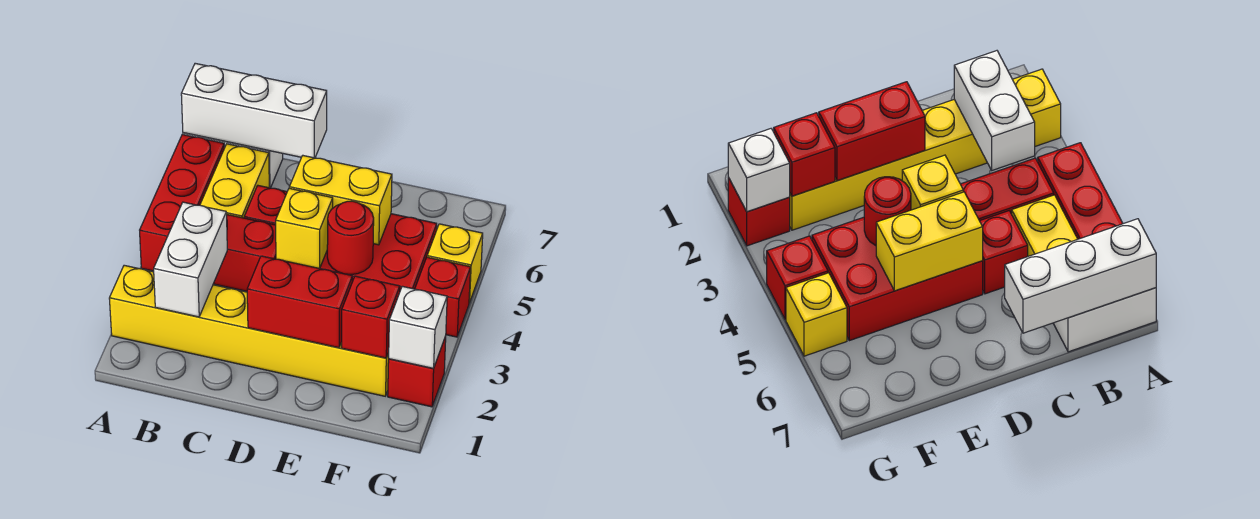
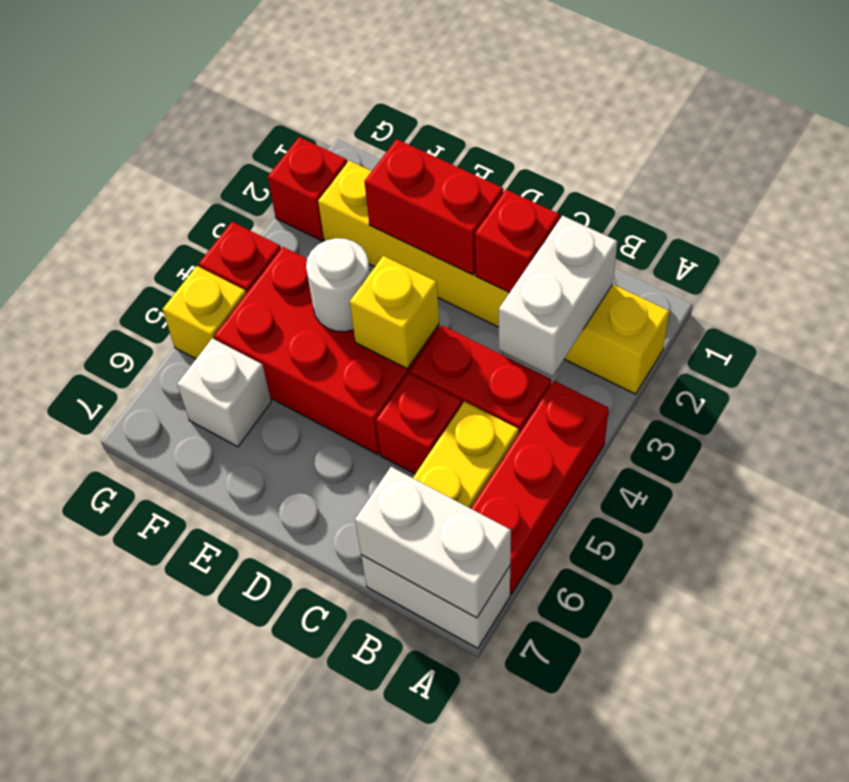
white brick A7:C7 level 2 -> white brick A7:B7 level 2
yellow brick D5:E5 level 2 -> none
red round brick E4 level 2 -> white round brick E4 level 2
red brick F2 level 2 -> red brick C2 level 2
white brick G2 level 2 -> white brick F6 level 1

